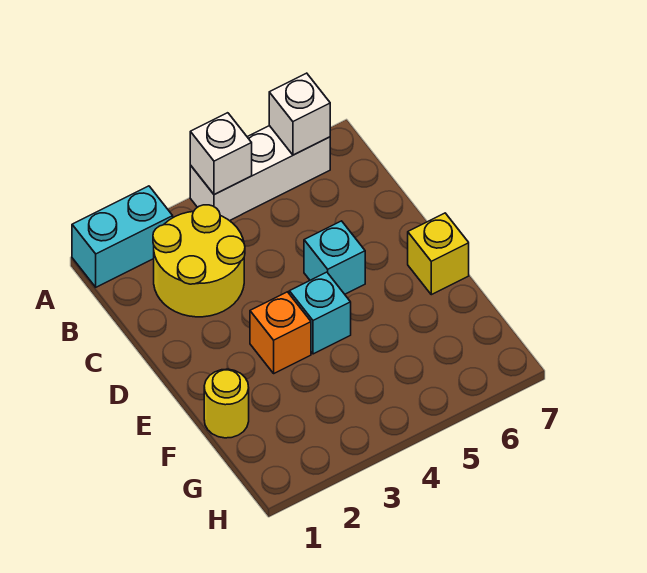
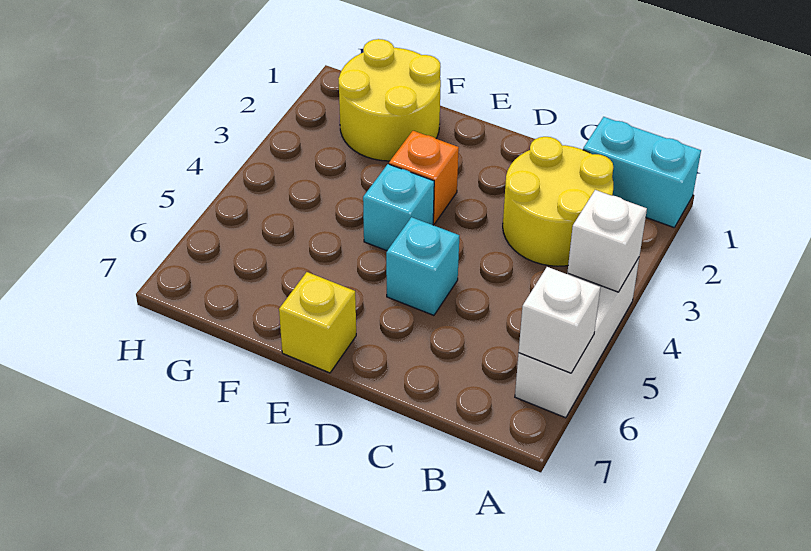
cyan brick A1:A2 level 1 -> cyan brick A1:B1 level 1
yellow round brick F1 level 1 -> yellow round brick F1:G2 level 1

